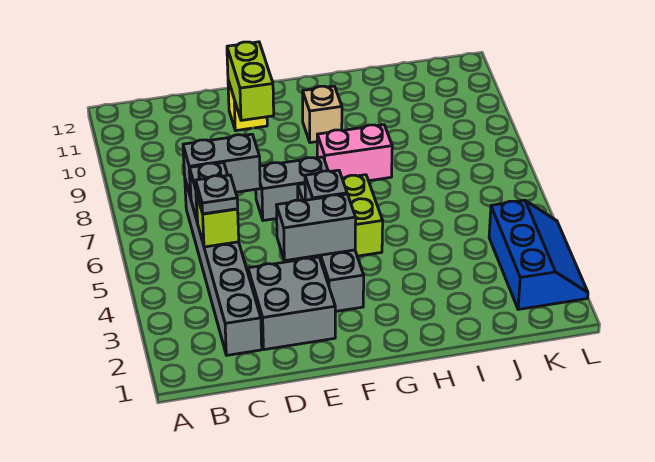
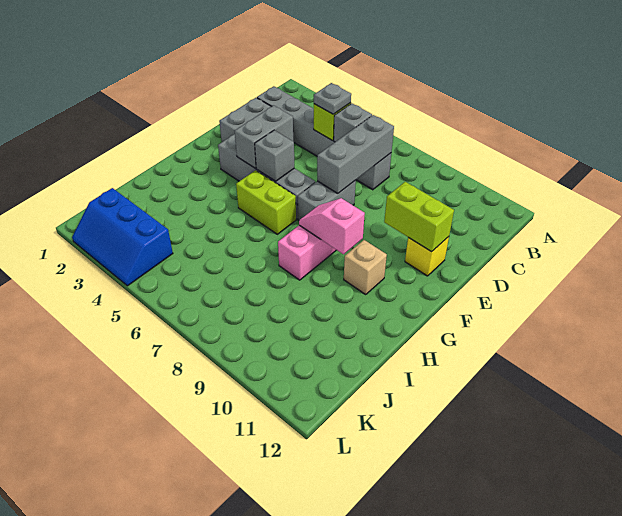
grey brick C7:D7 level 2 -> grey brick C7:E7 level 2
none -> pink slope G8:G9 level 2 top 9

